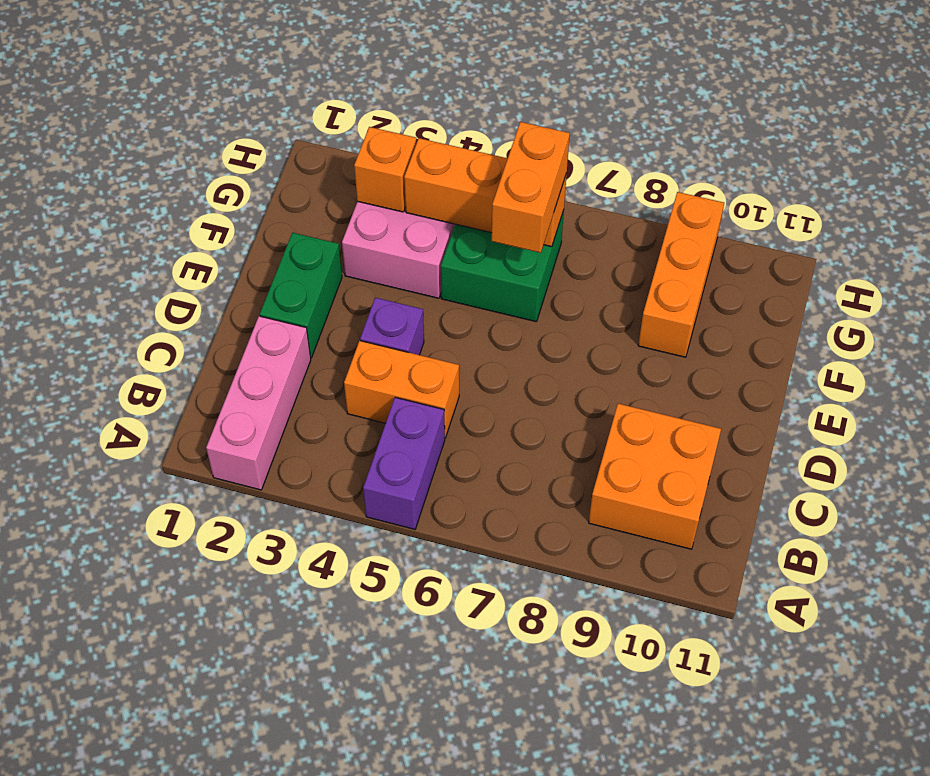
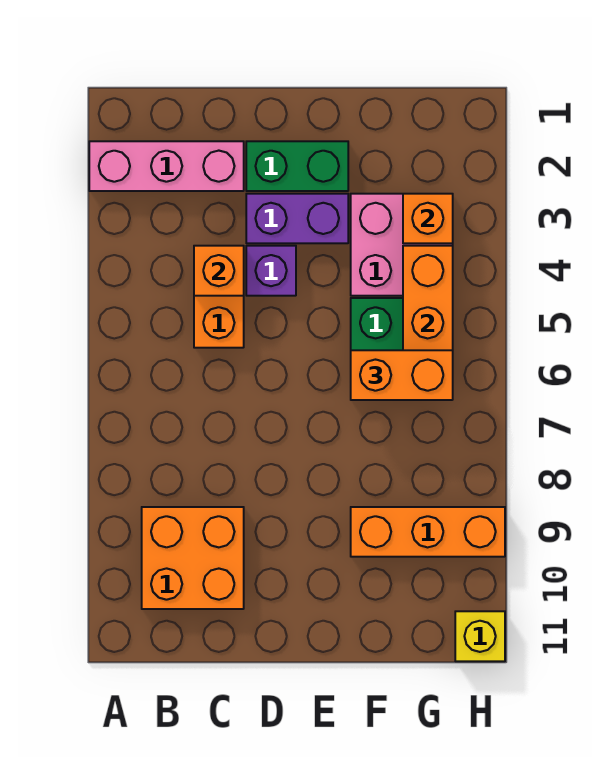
purple brick A5:B5 level 1 -> purple brick D3:E3 level 1
none -> orange brick C4 level 2
none -> yellow brick H11 level 1

